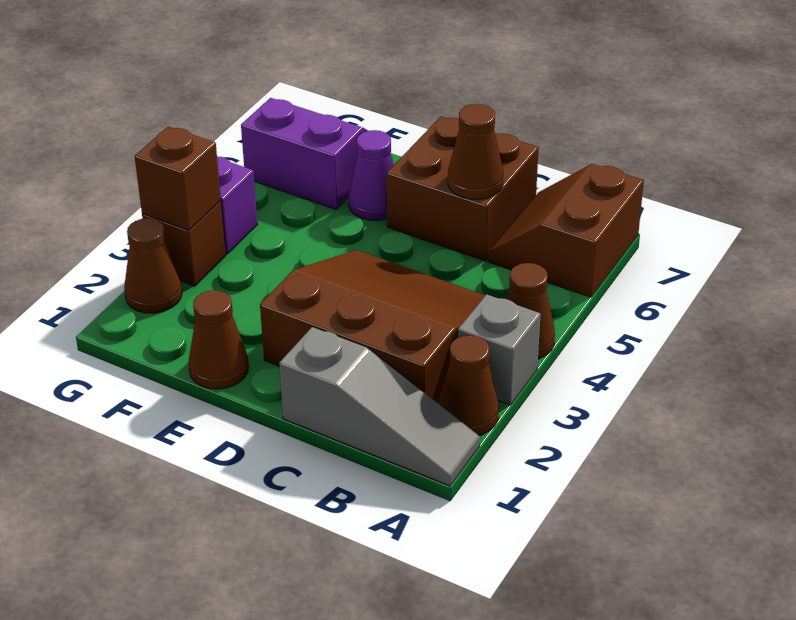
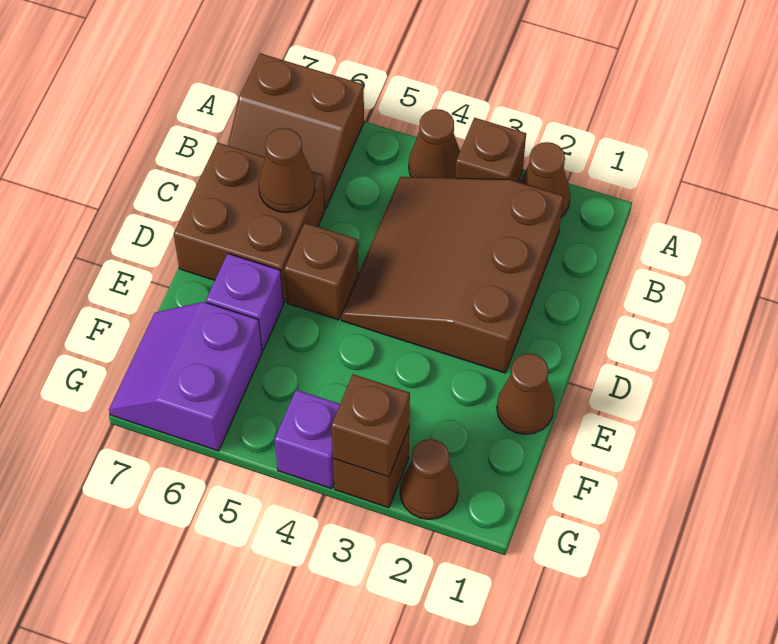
grey slope A1:C1 level 1 top C -> none
grey brick A3 level 1 -> brown brick A3 level 1
none -> brown brick D5 level 1
purple cone E6 level 1 -> purple brick E6 level 1

